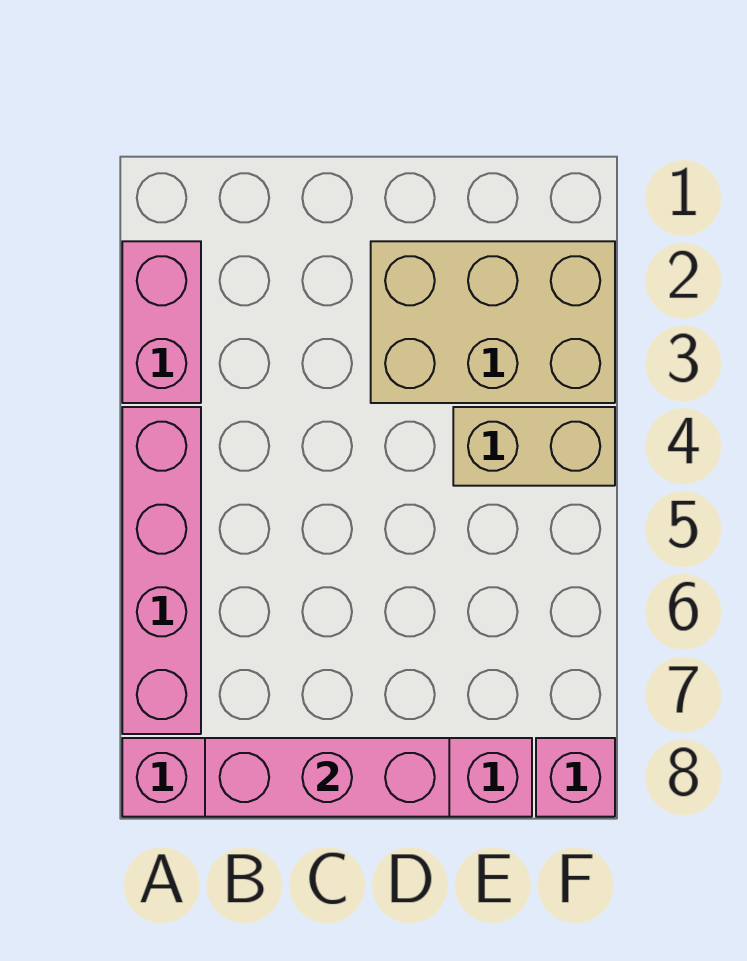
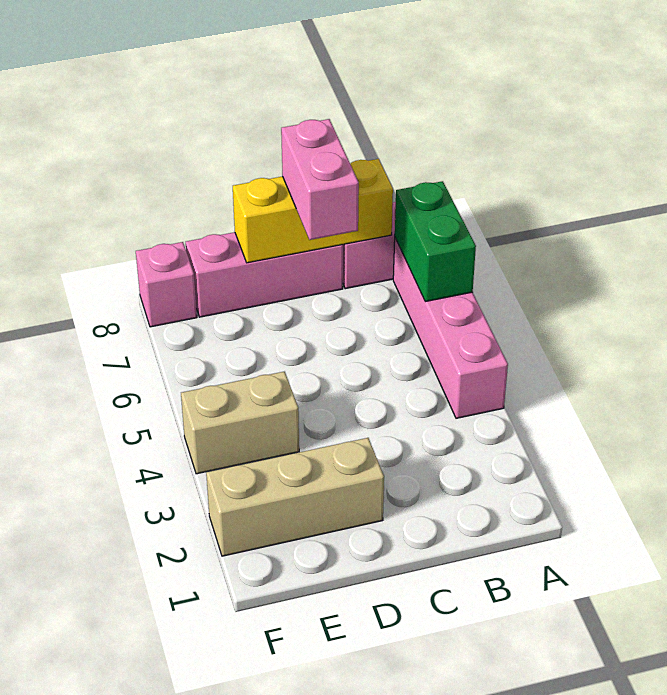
pink brick A2:A3 level 1 -> pink brick C7:C8 level 3
none -> green brick A6:A7 level 2
pink brick B8:D8 level 2 -> yellow brick B8:D8 level 2
tan brick D2:F3 level 1 -> tan brick D2:F2 level 1

